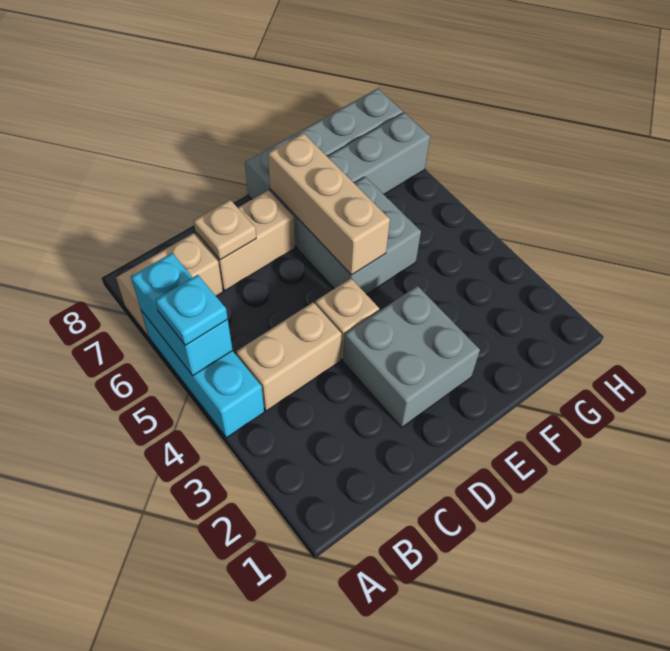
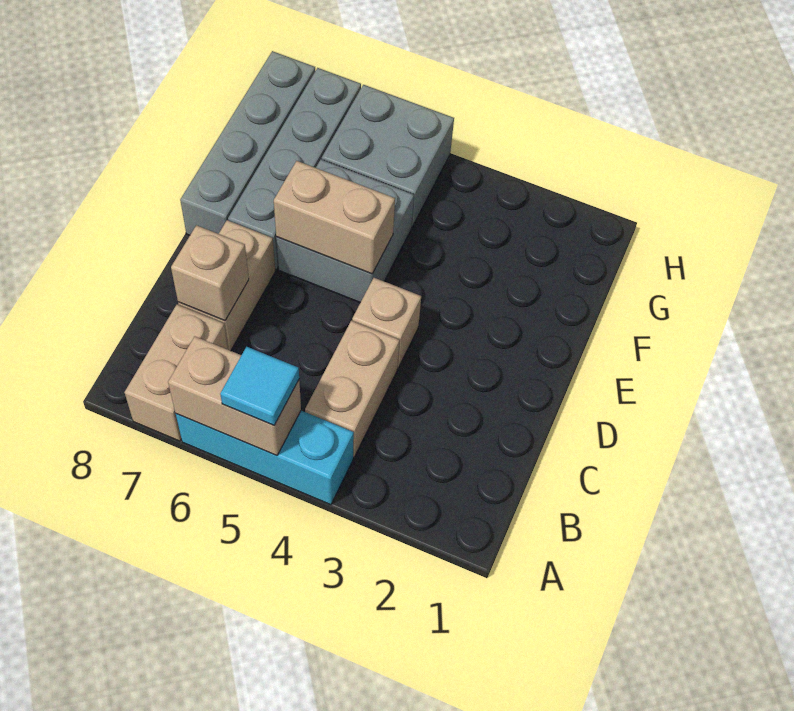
cyan brick A5:A6 level 2 -> tan brick A5:A6 level 2
cyan plate A5 level 3 -> cyan tile A5 level 3
tan plate C7 level 2 -> tan brick C7 level 2
grey brick D2:E3 level 1 -> grey brick G5:H6 level 1
tan brick E5:E7 level 2 -> tan brick E5:E6 level 2

